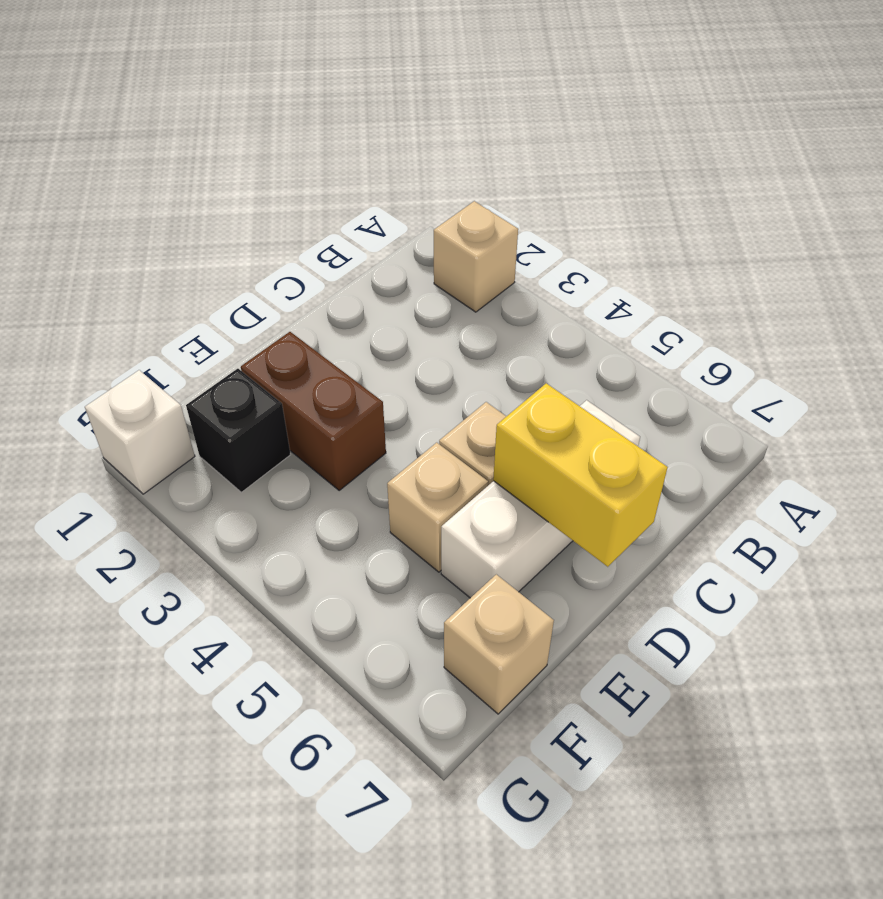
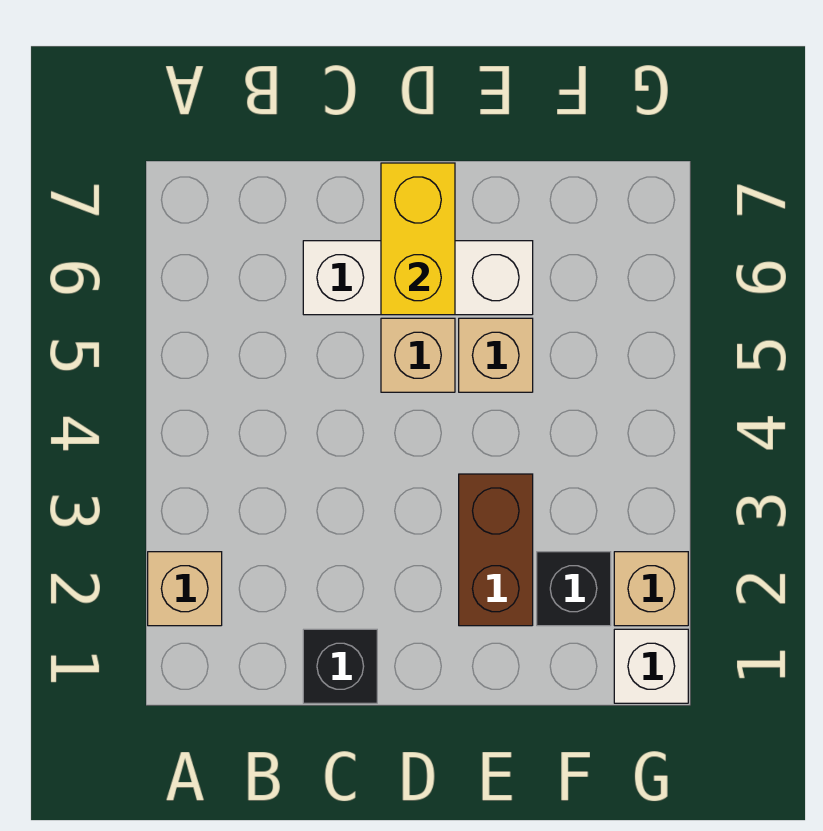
none -> black brick C1 level 1
tan brick F7 level 1 -> tan brick G2 level 1

